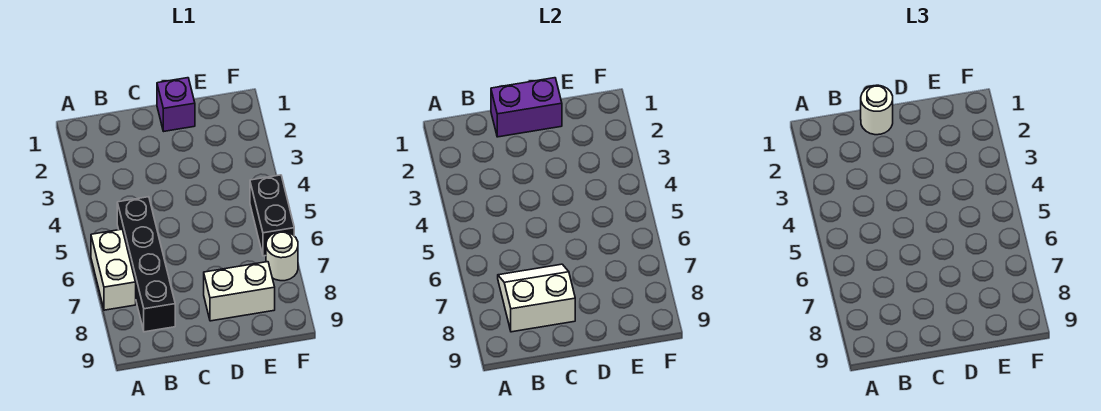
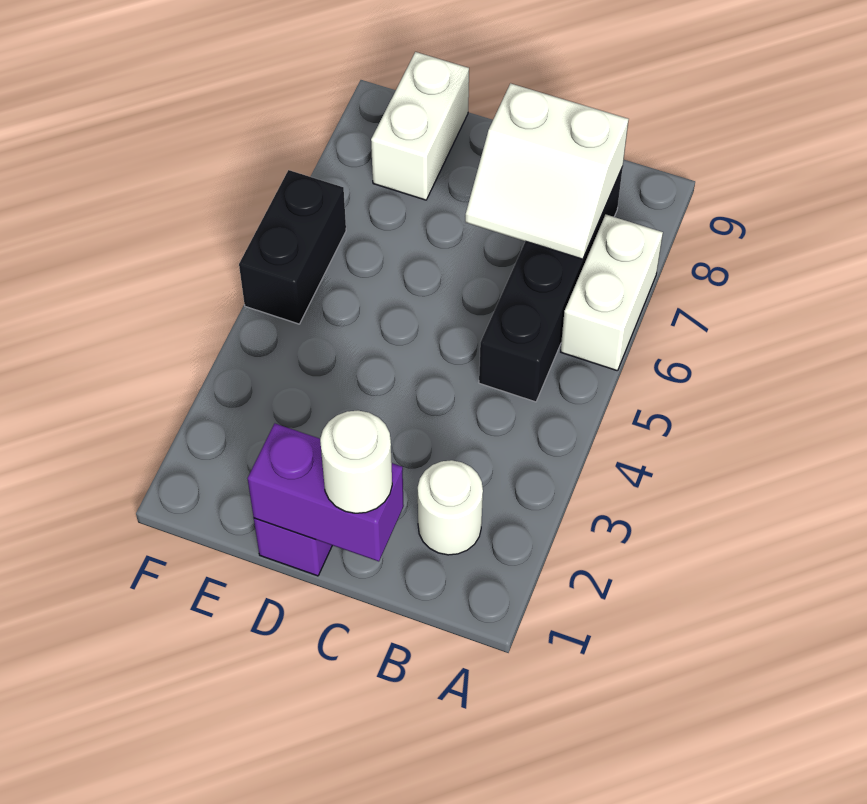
white brick D8:E8 level 1 -> white brick E8:E9 level 1
white round brick F7 level 1 -> white round brick B2 level 1

